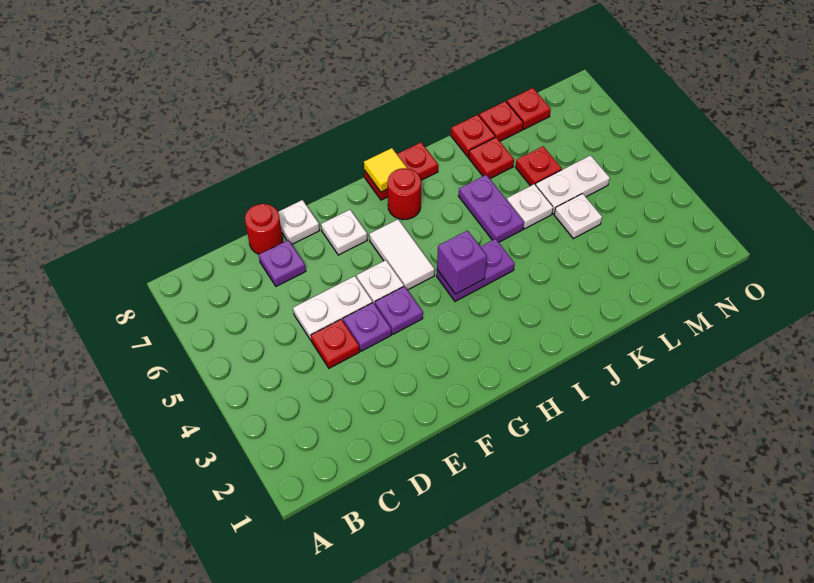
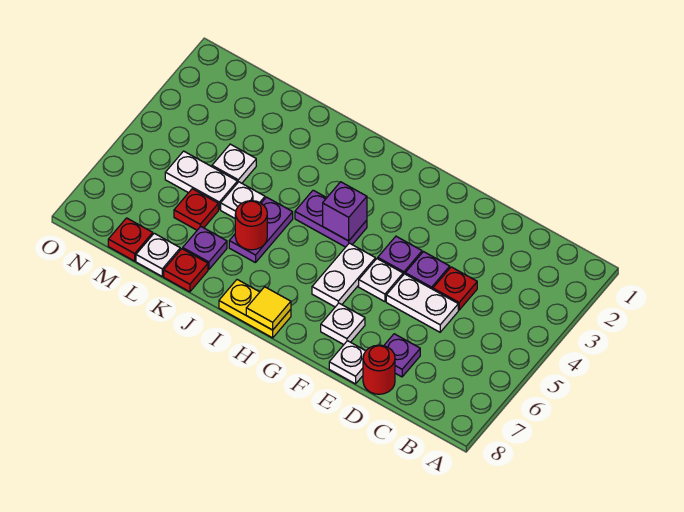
white tile G5:G6 level 1 -> white plate G5:G6 level 1
red round brick H7 level 1 -> red round brick J6 level 2
red plate H8:I8 level 1 -> yellow plate H8:I8 level 1
red plate K7 level 1 -> purple plate K7 level 1
red plate L8 level 1 -> white plate L8 level 1

